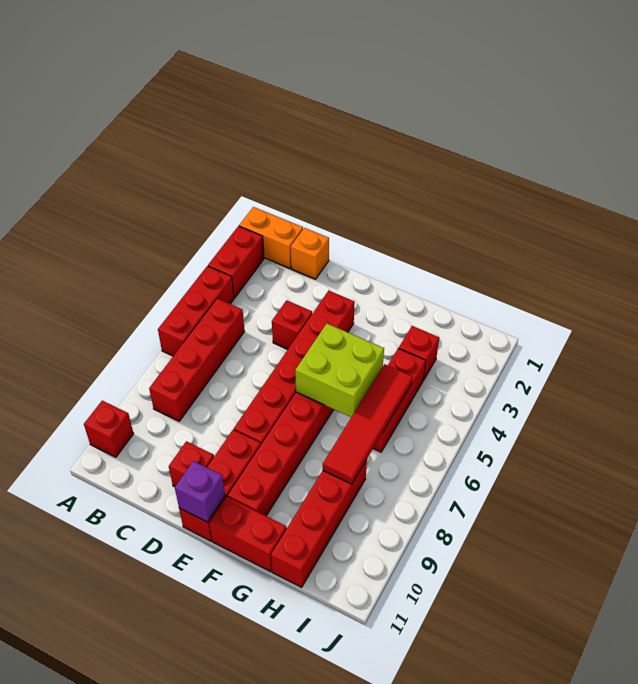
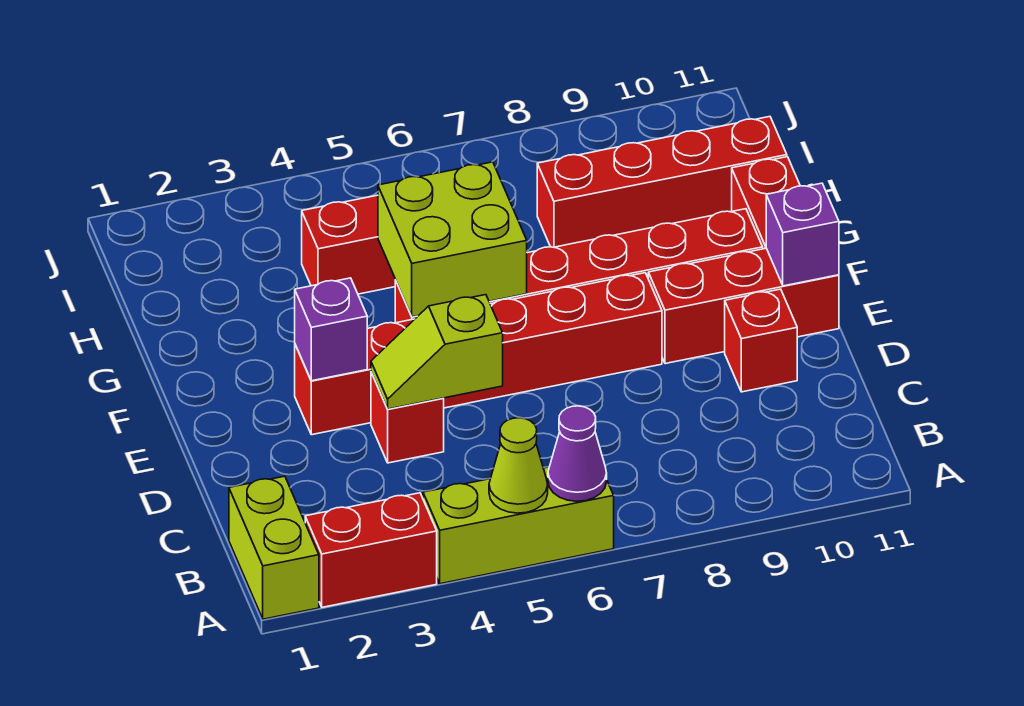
orange brick A1:B1 level 1 -> lime brick A1:B1 level 1
red brick A4:A6 level 1 -> lime brick A4:A6 level 1
none -> lime cone A5 level 2
none -> purple cone A6 level 2
red brick A10 level 1 -> none
red brick B5:B8 level 1 -> none
orange brick C1 level 1 -> none
none -> lime slope D4:D5 level 2 top 5
none -> purple brick E3 level 2
red brick H3 level 1 -> none
red tile H5:H8 level 2 -> none

